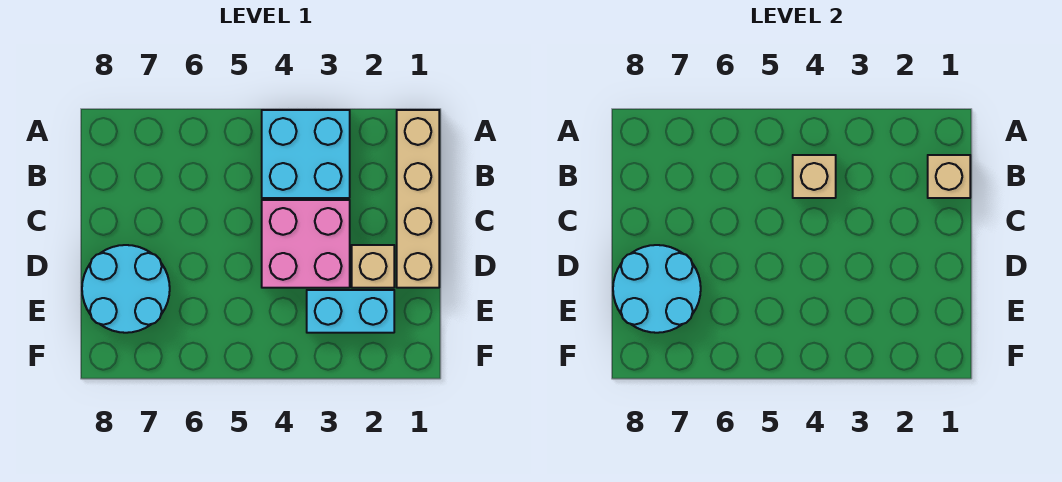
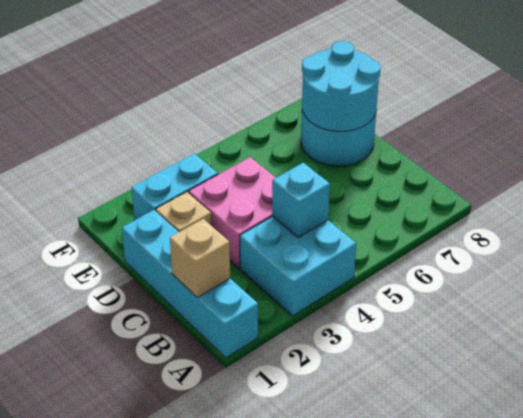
tan brick A1:D1 level 1 -> cyan brick A1:D1 level 1
tan brick B4 level 2 -> cyan brick B4 level 2

